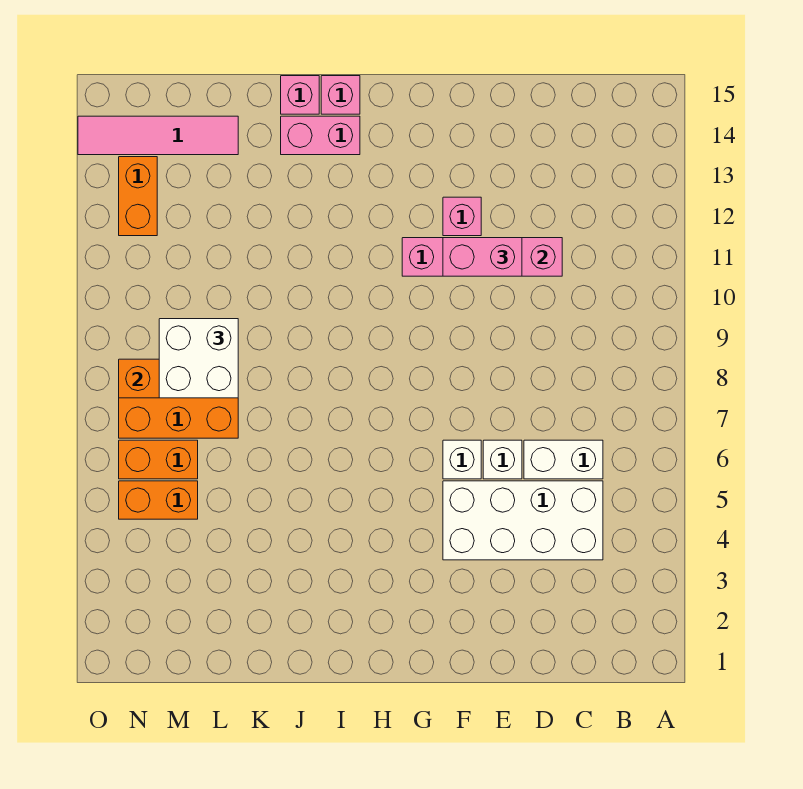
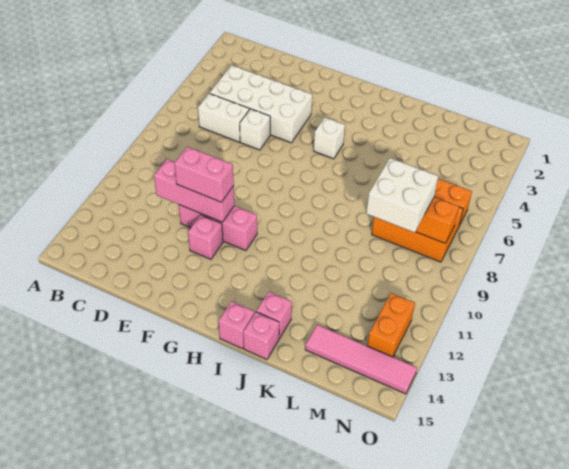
white brick F6 level 1 -> white brick H5 level 1
pink brick I14:J14 level 1 -> pink brick J14 level 1
orange brick M5:N5 level 1 -> none

